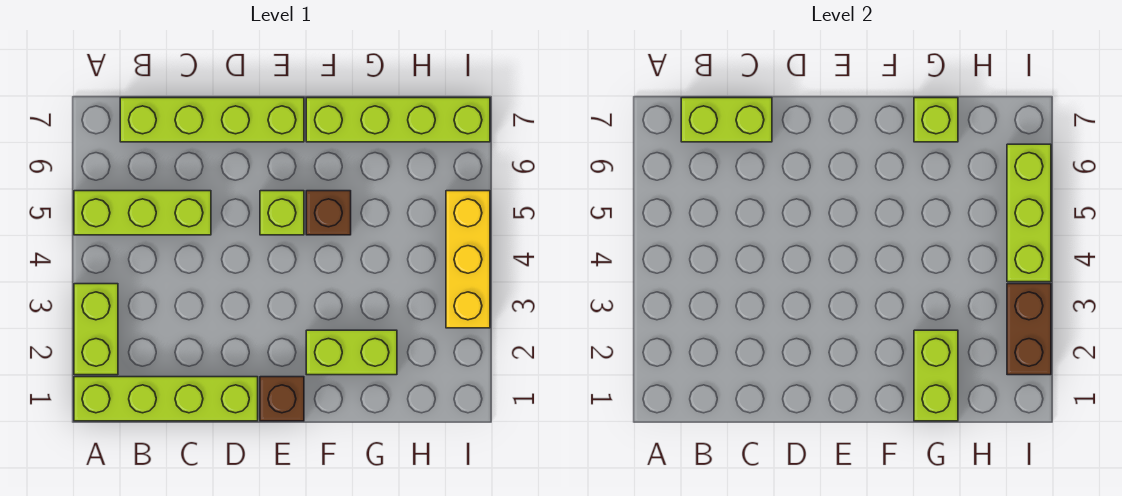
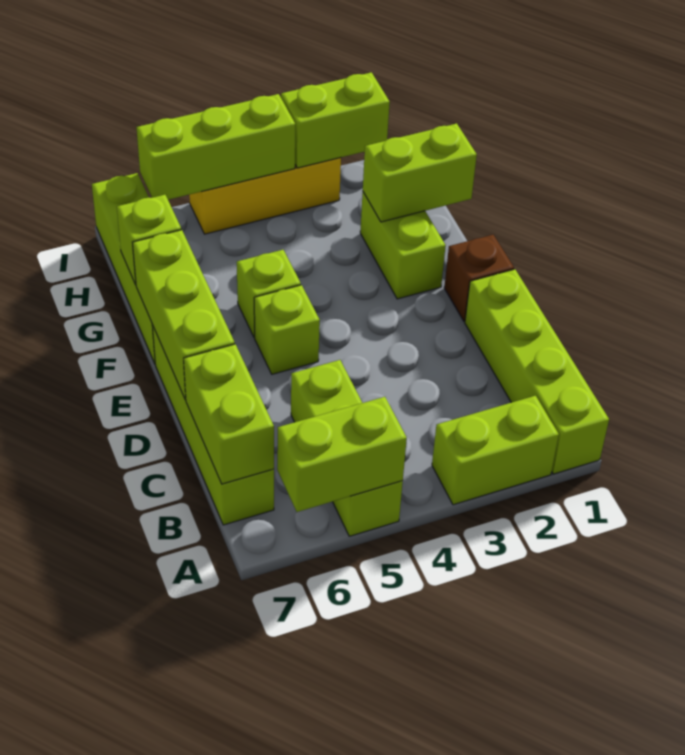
none -> lime brick A5:A6 level 2
none -> lime brick D7:F7 level 2
brown brick F5 level 1 -> lime brick F5 level 1
brown brick I2:I3 level 2 -> lime brick I2:I3 level 2

